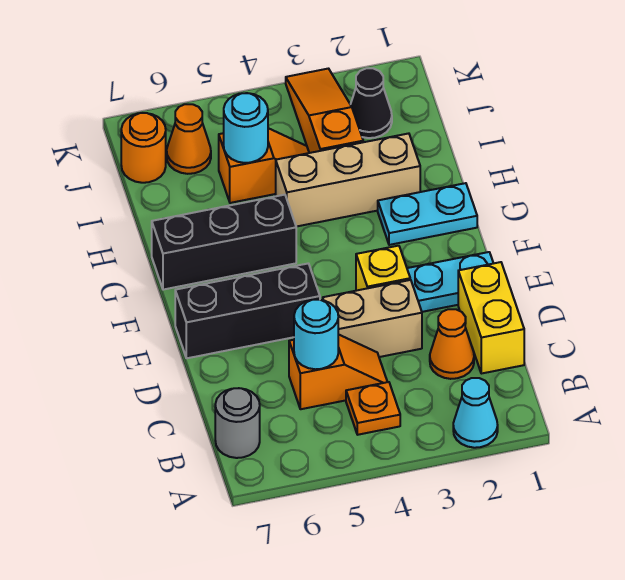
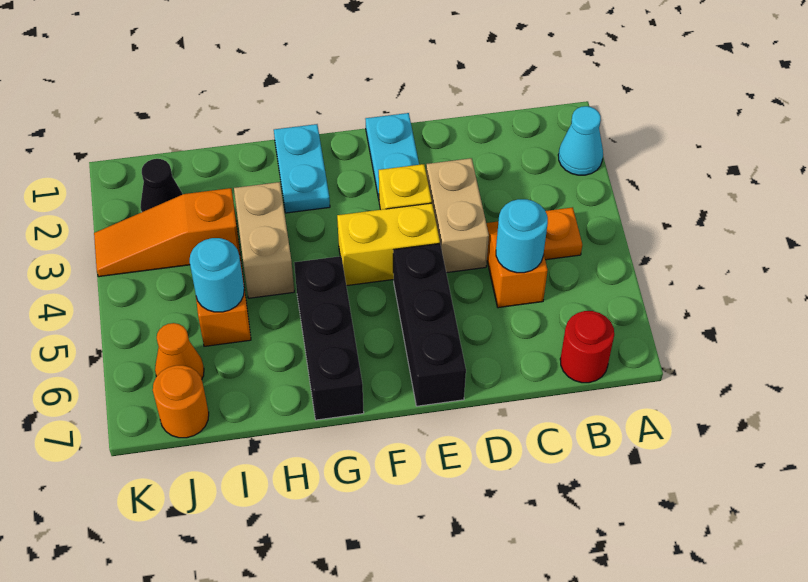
grey round brick B7 level 1 -> red round brick B7 level 1
yellow brick C1:D1 level 1 -> yellow brick E4:F4 level 1
orange cone C2 level 1 -> none
tan brick H2:H4 level 1 -> tan brick H3:H4 level 1

